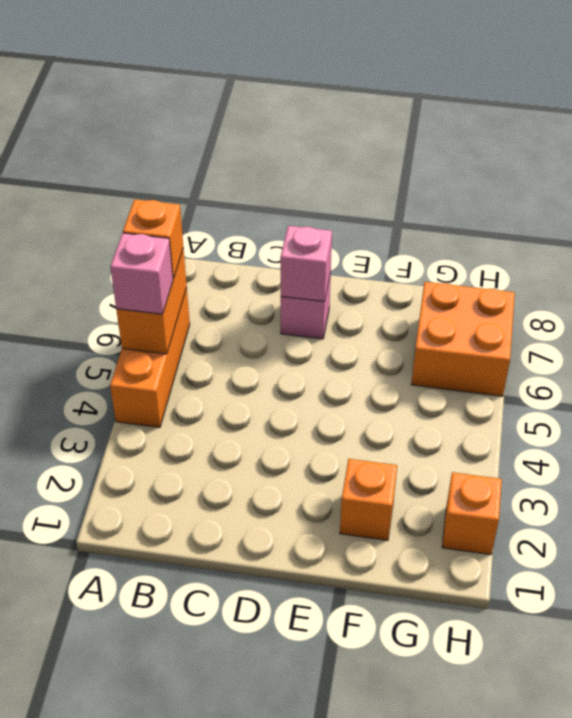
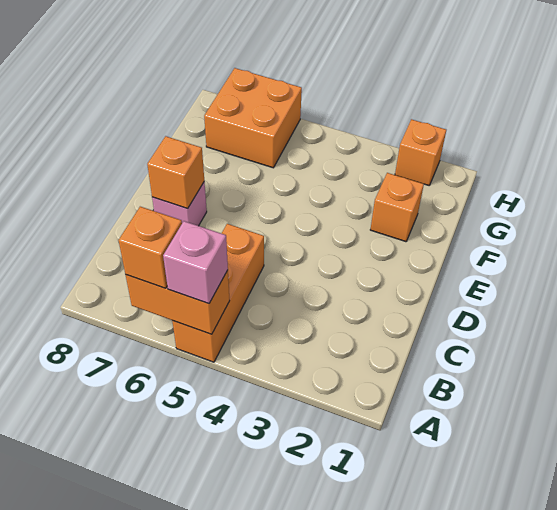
orange brick A4:A6 level 1 -> orange brick A5:C5 level 1
pink brick D7 level 2 -> orange brick D7 level 2

